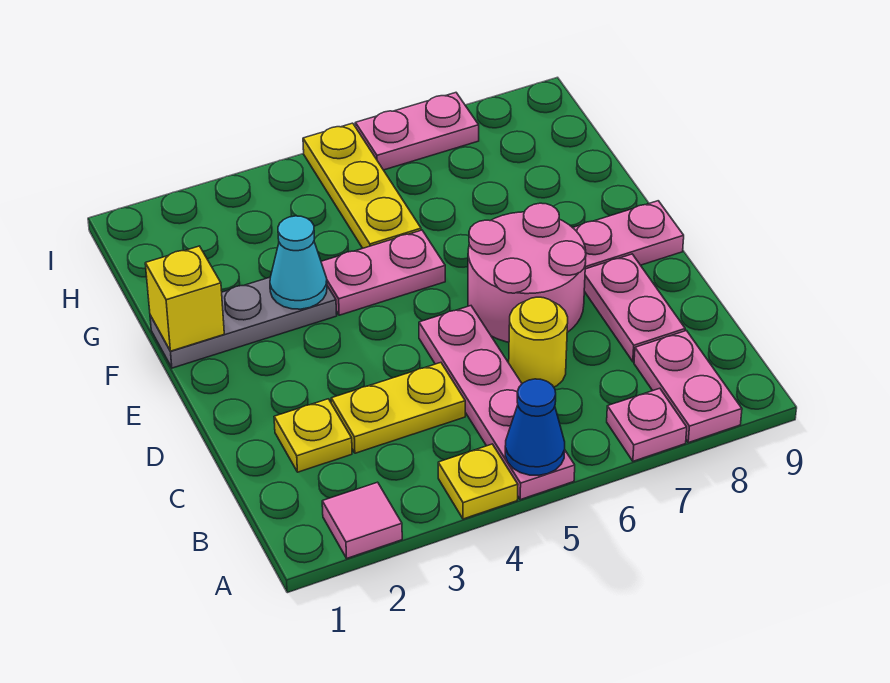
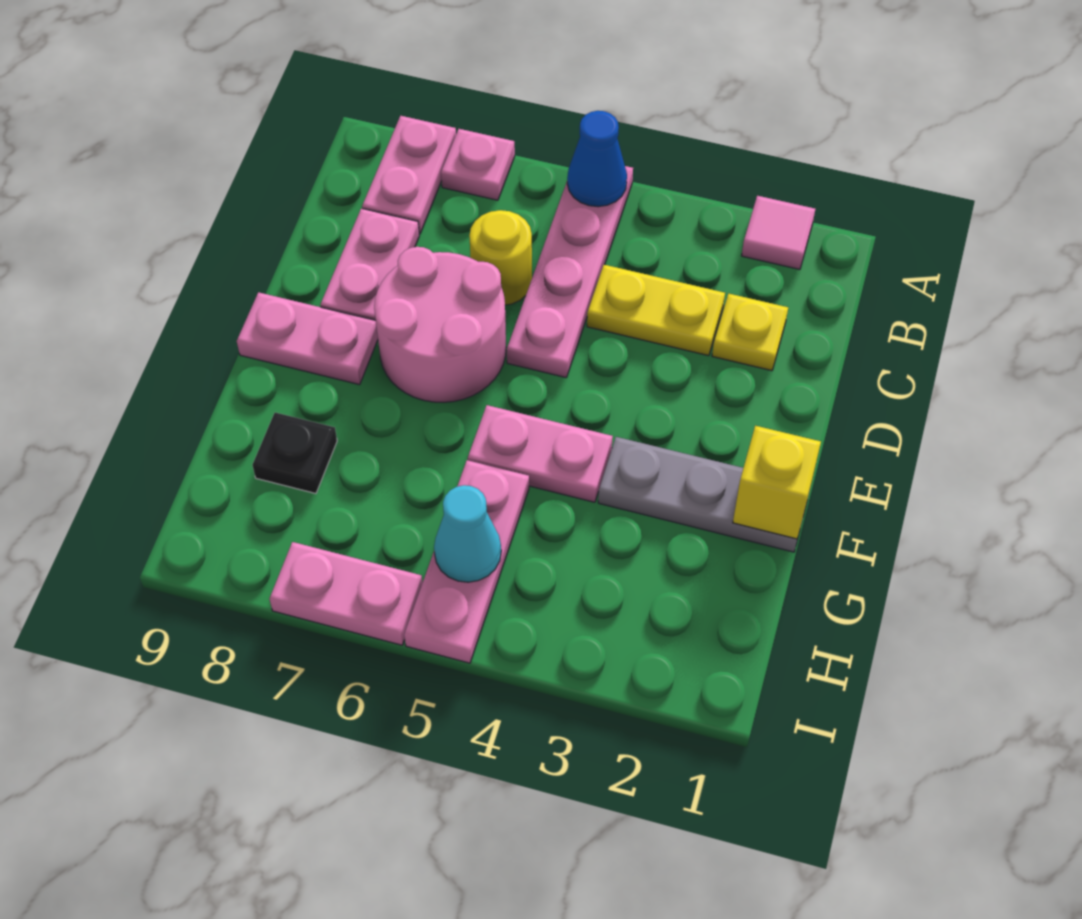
yellow plate A4 level 1 -> none
cyan cone F3 level 2 -> cyan cone H5 level 2
yellow plate G5:I5 level 1 -> pink plate G5:I5 level 1
none -> black plate G8 level 1

